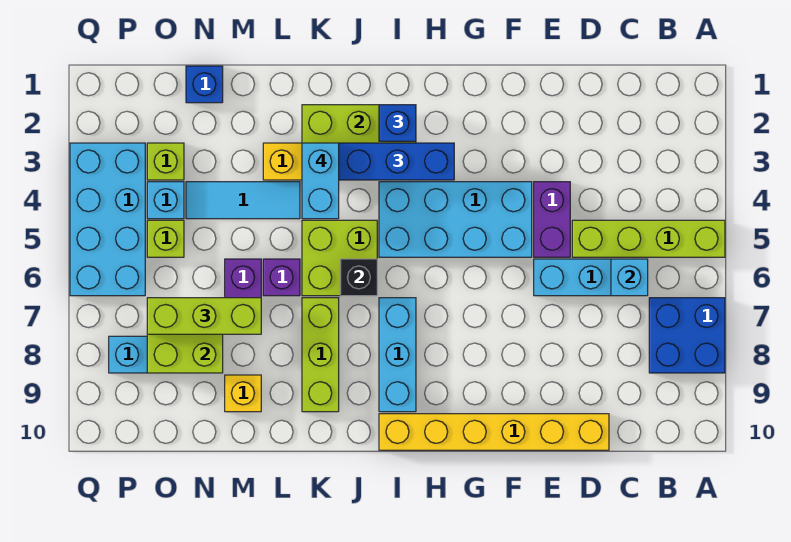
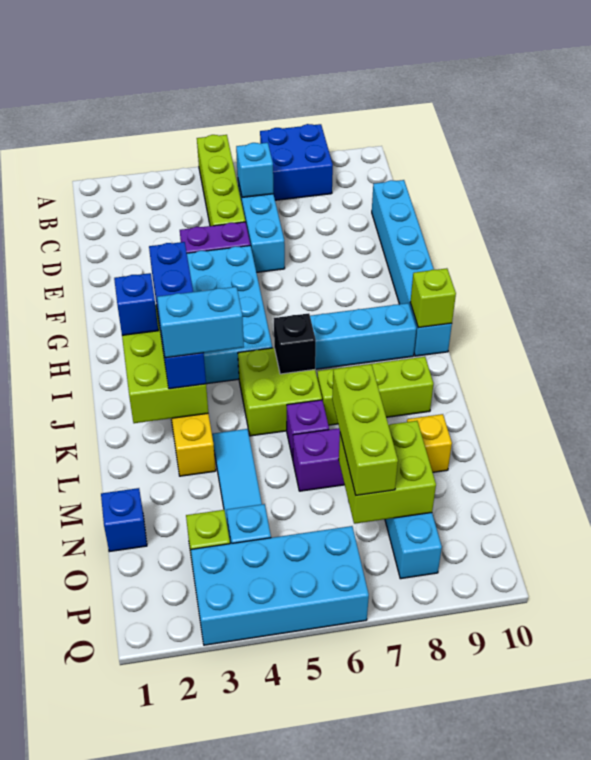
yellow brick D10:I10 level 1 -> cyan brick D10:I10 level 1
lime brick O5 level 1 -> lime brick I10 level 2

